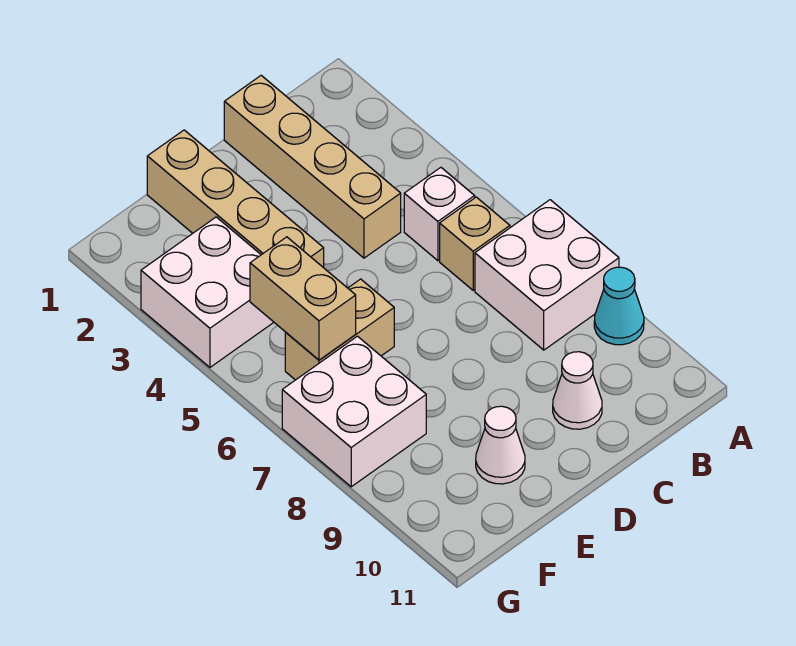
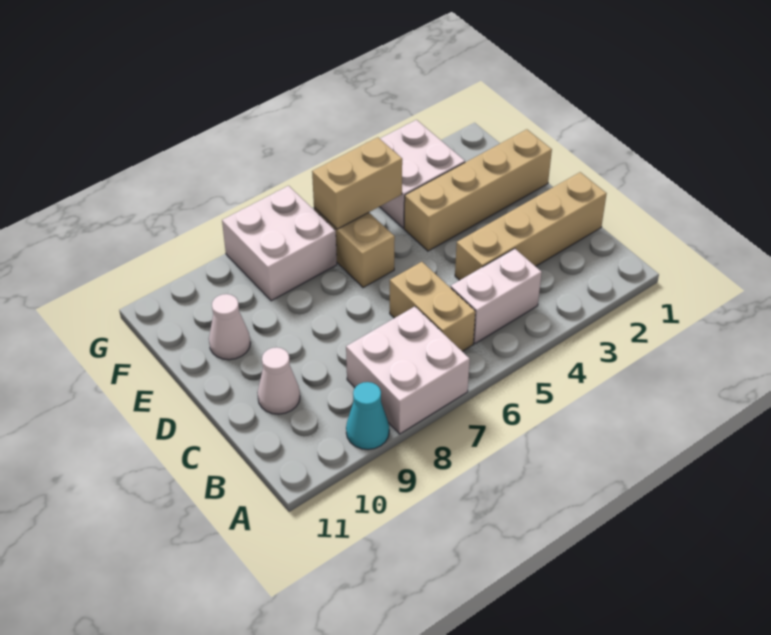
white brick B5 level 1 -> white brick B4:B5 level 1
tan brick B6 level 1 -> tan brick B6:C6 level 1

